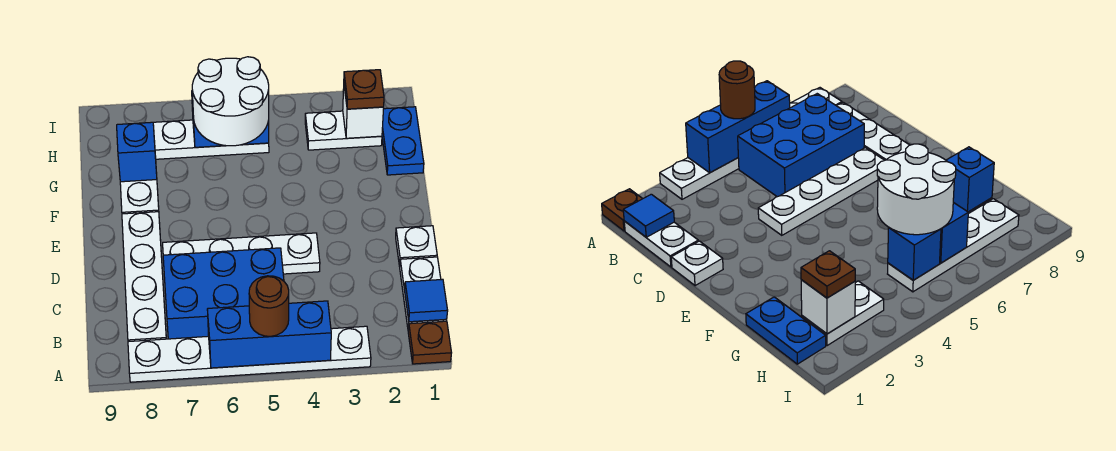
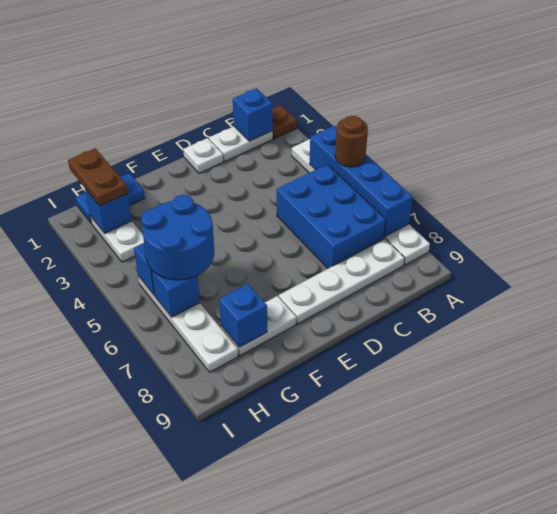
blue brick A4:A6 level 2 -> blue brick A4:A7 level 2
blue tile B1 level 2 -> blue brick B1 level 2
white plate D4:D7 level 1 -> none
white round brick G5:H6 level 3 -> blue round brick G5:H6 level 3
white brick H2 level 2 -> blue brick H2 level 2
brown plate H2 level 3 -> brown plate H1:H2 level 3

